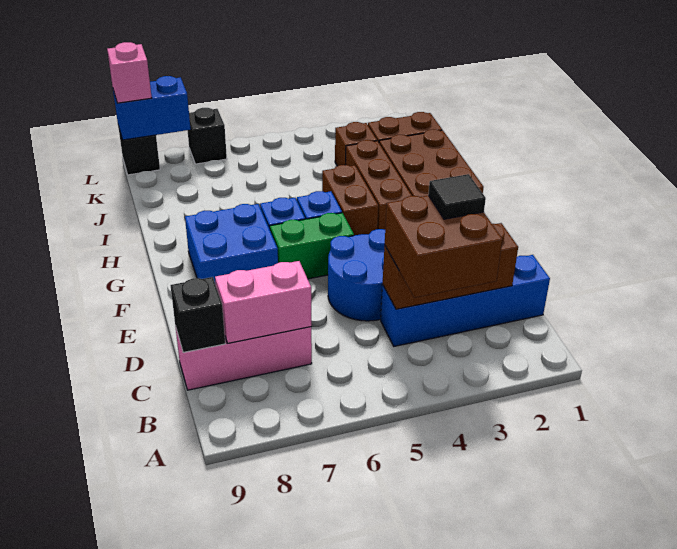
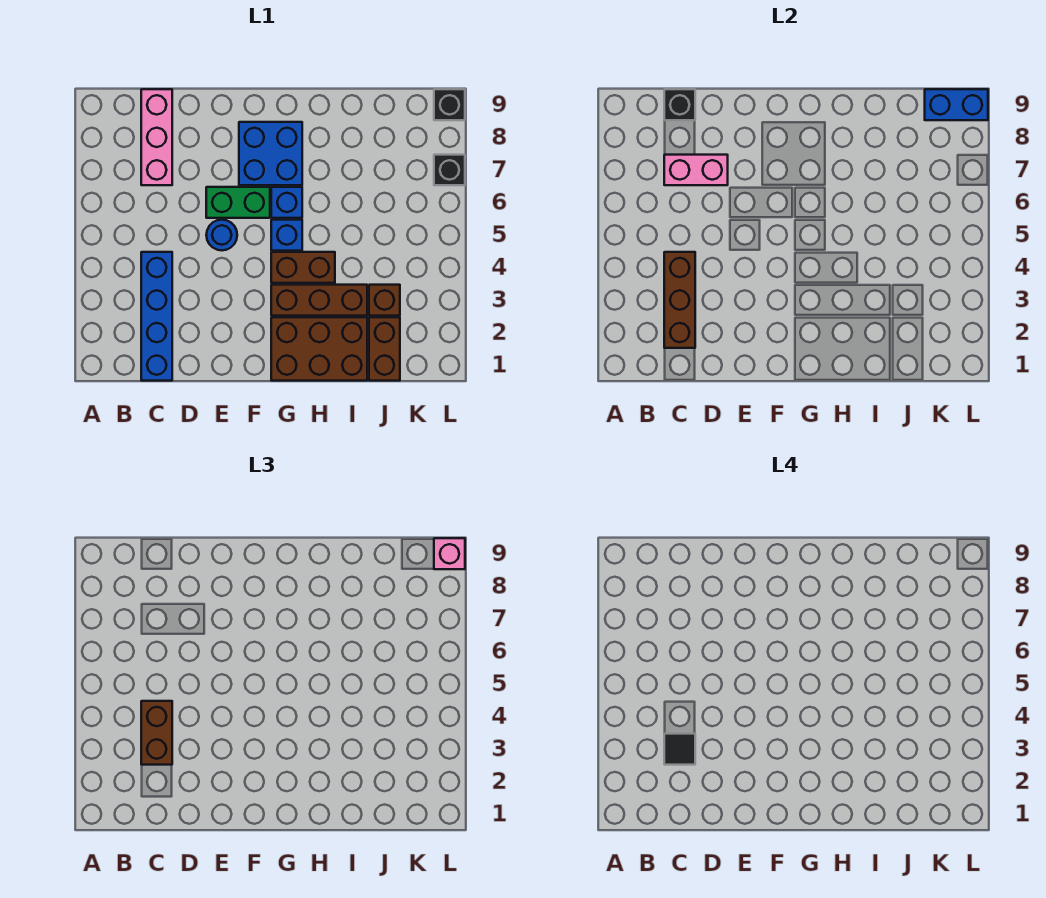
brown brick B3:C4 level 3 -> brown brick C3:C4 level 3
pink brick C7:C8 level 2 -> pink brick C7:D7 level 2
blue round brick D4:E5 level 1 -> blue round brick E5 level 1
green brick F5:F6 level 1 -> green brick E6:F6 level 1
blue brick L8:L9 level 2 -> blue brick K9:L9 level 2

